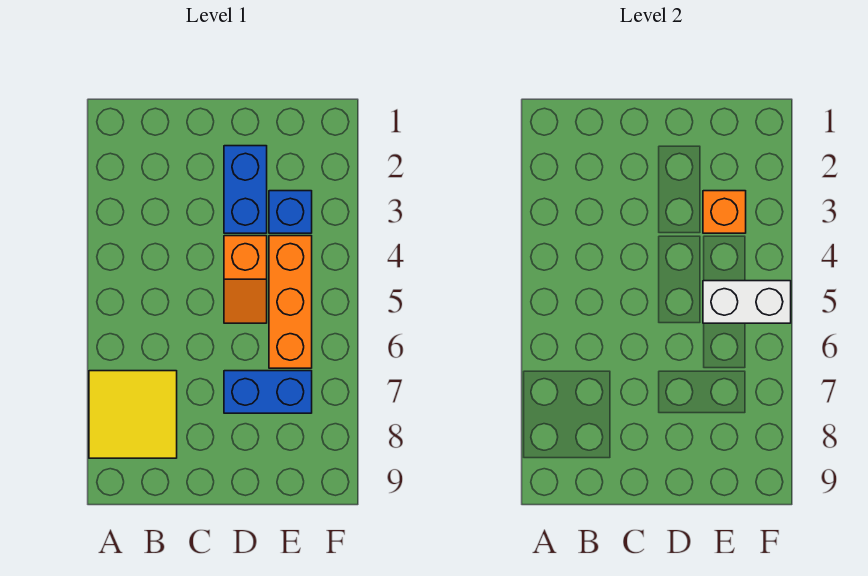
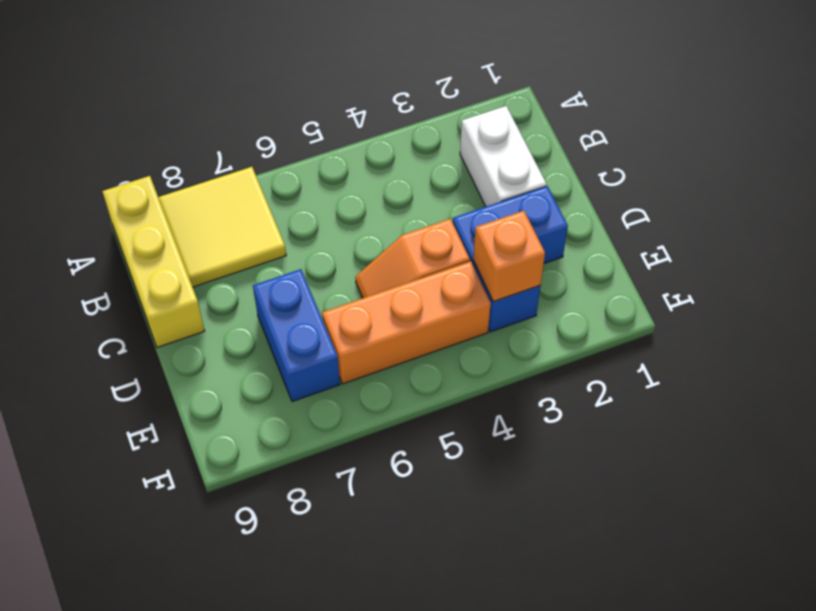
none -> yellow brick A9:C9 level 1
white brick E5:F5 level 2 -> white brick B2:C2 level 1

